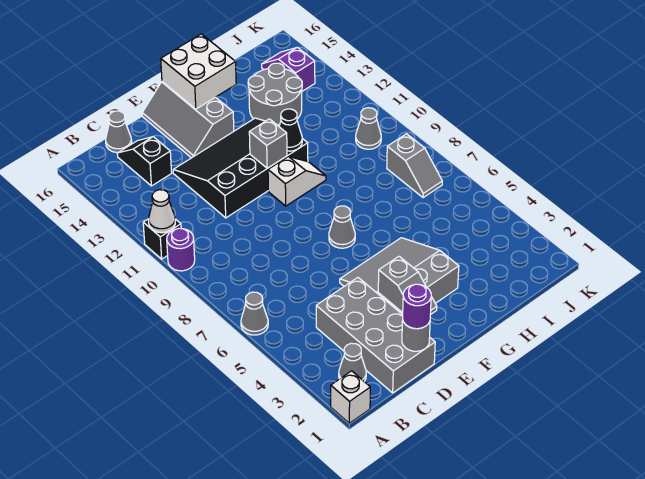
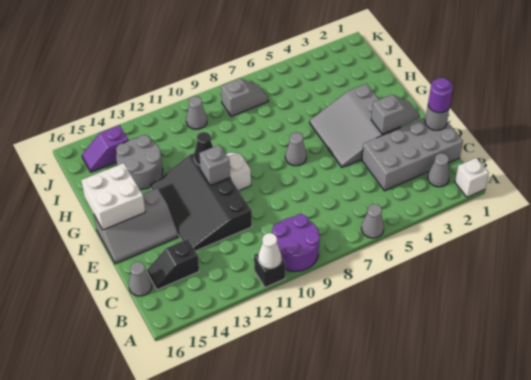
purple round brick A10 level 1 -> purple round brick A9:B10 level 1

